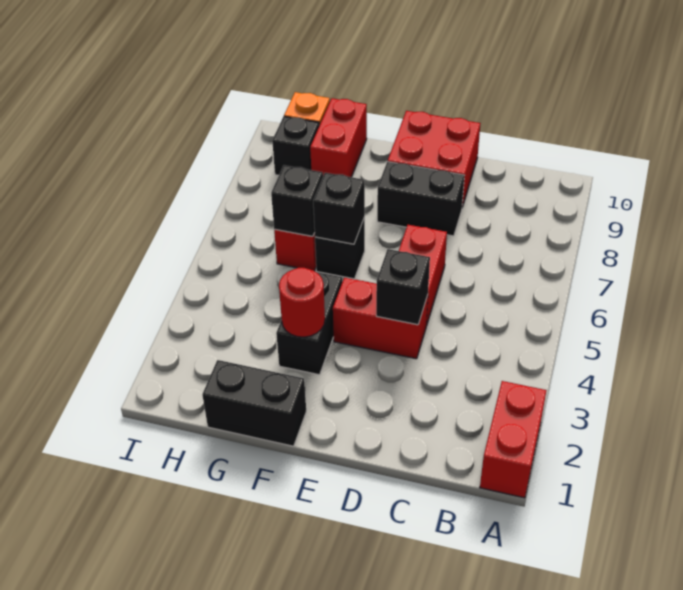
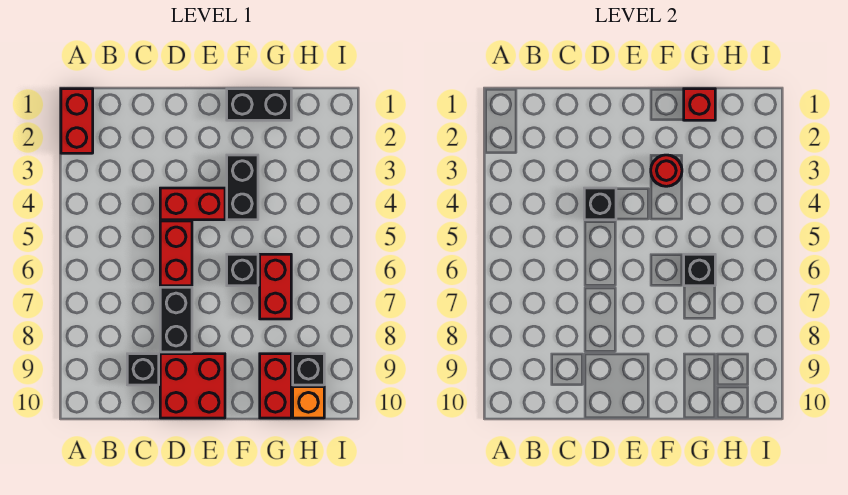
black brick D8:E8 level 1 -> black brick D7:D8 level 1
black brick F6 level 2 -> black brick C9 level 1
none -> red brick G1 level 2

